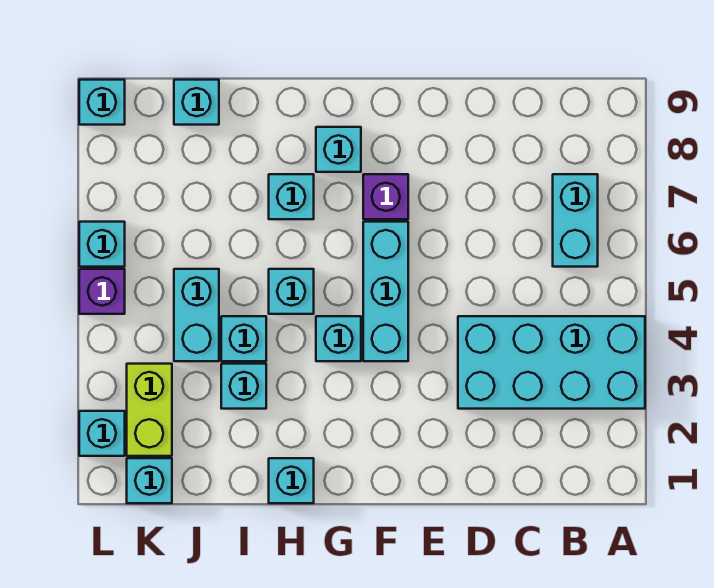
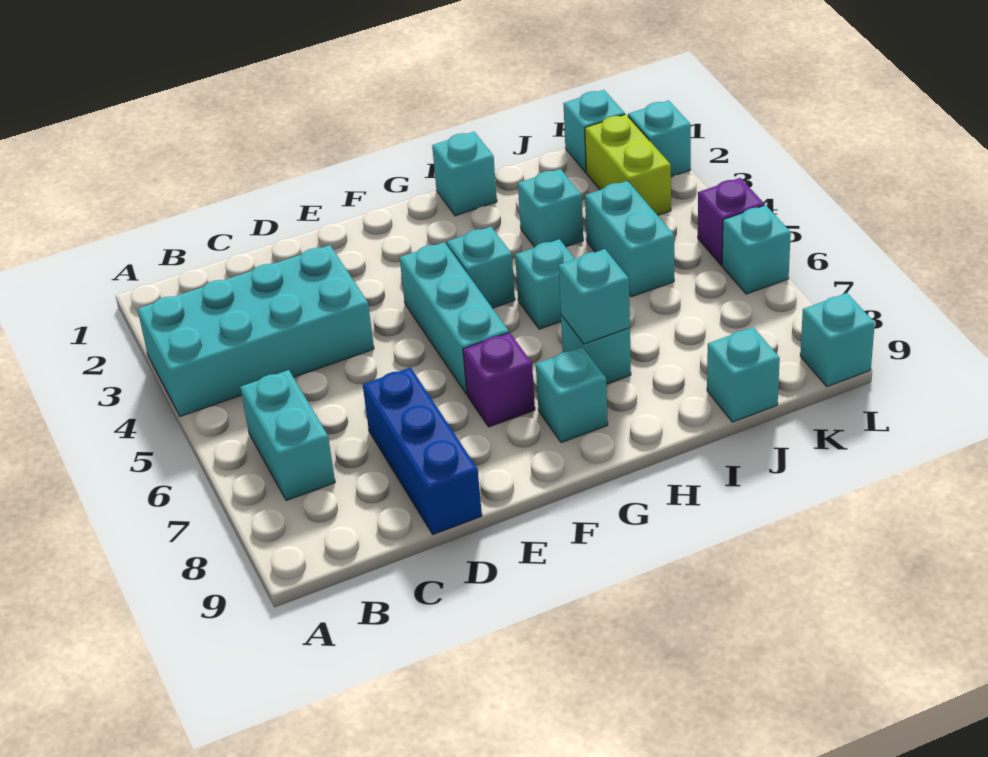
none -> blue brick D7:D9 level 1
cyan brick I4 level 1 -> cyan brick H7 level 2

